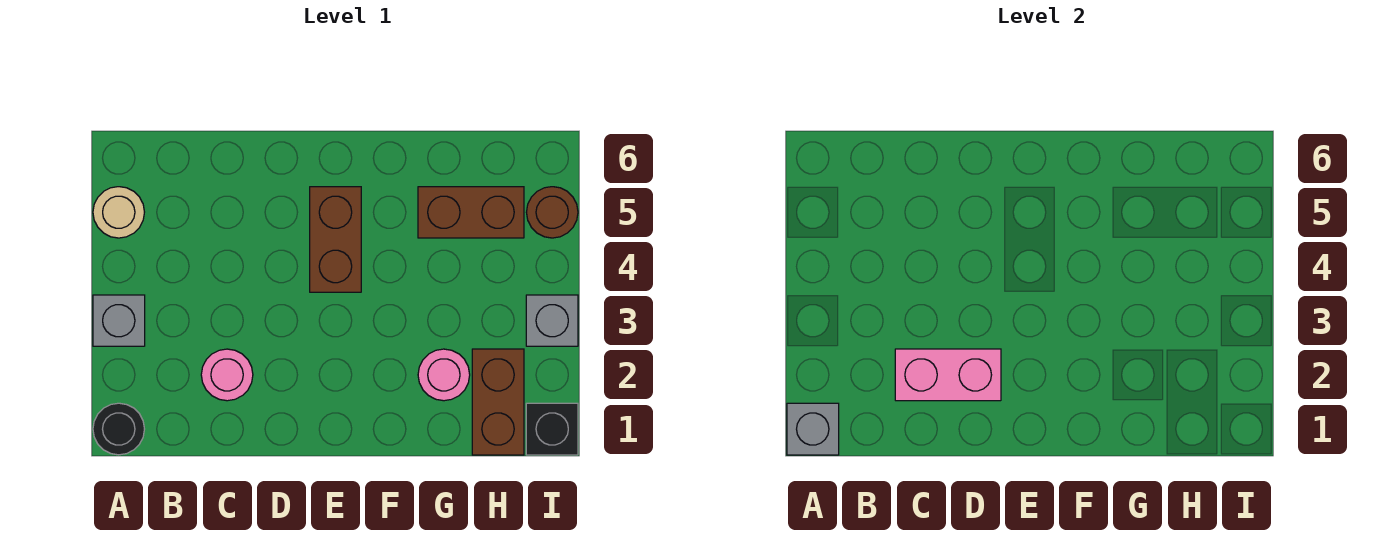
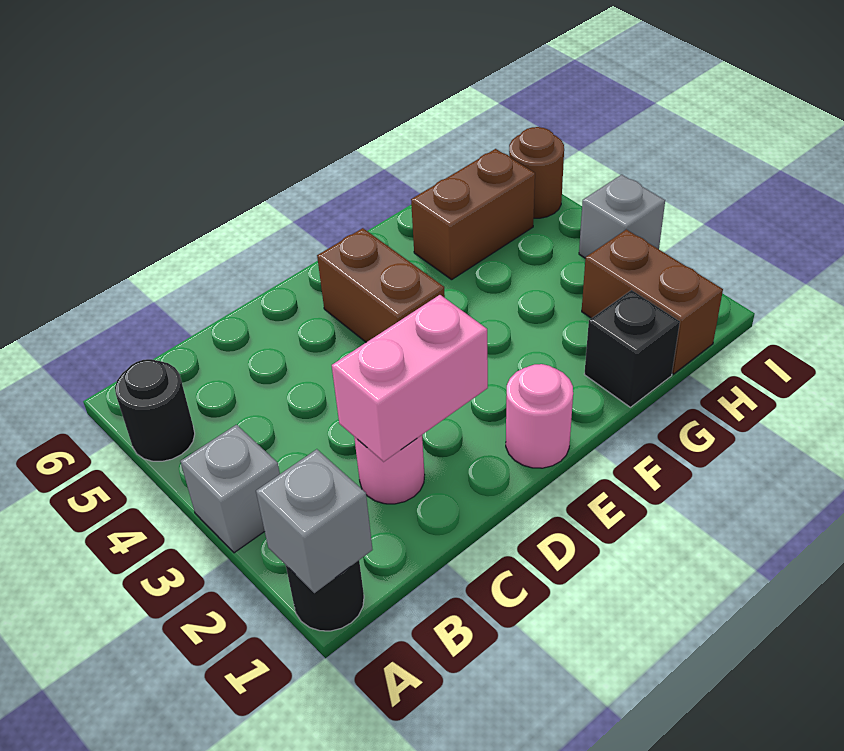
tan round brick A5 level 1 -> black round brick A5 level 1
pink round brick G2 level 1 -> pink round brick E1 level 1
black brick I1 level 1 -> black brick G1 level 1

